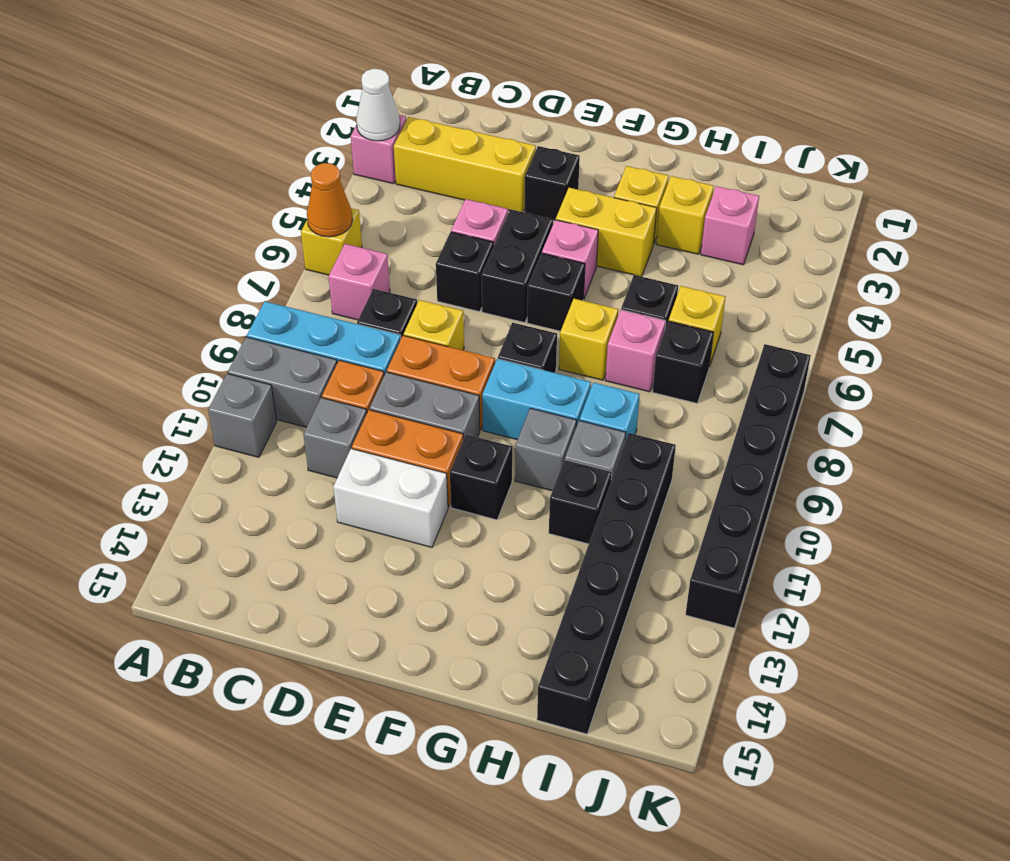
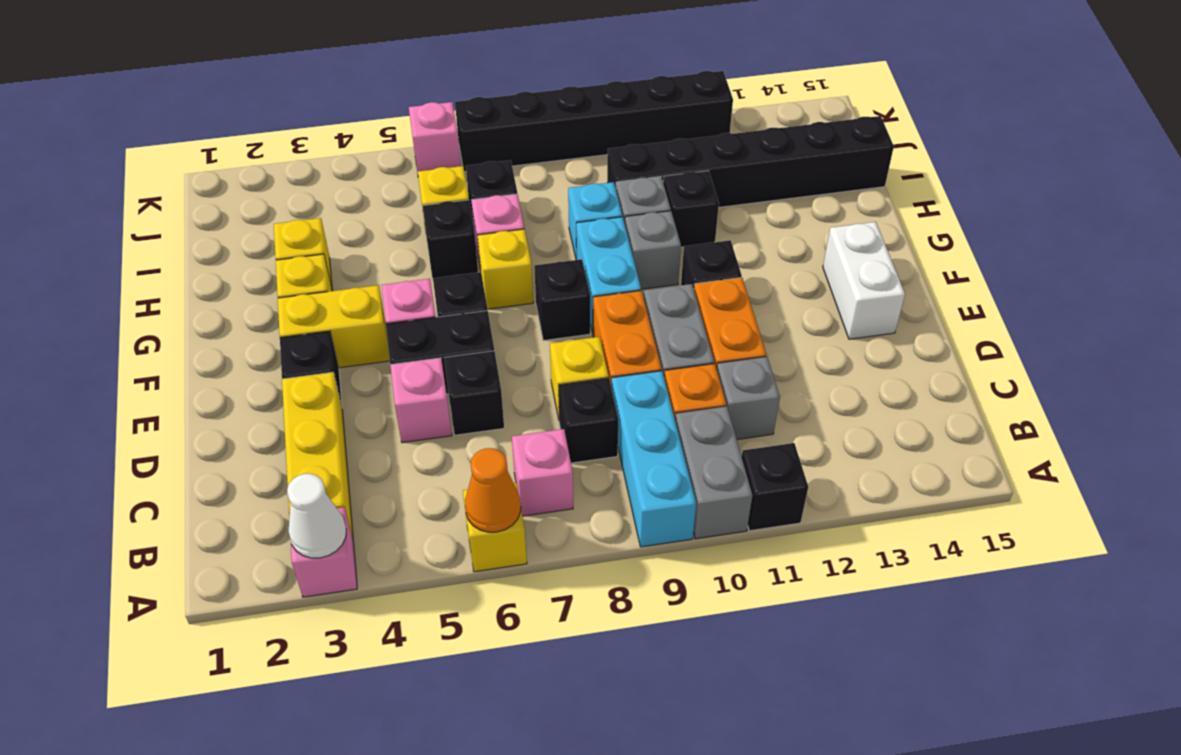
grey brick A11 level 1 -> black brick A11 level 1
white brick D12:E12 level 1 -> white brick E14:F14 level 1
yellow brick F4:G4 level 1 -> yellow brick F3:F4 level 1
pink brick I3 level 1 -> pink brick K6 level 1

